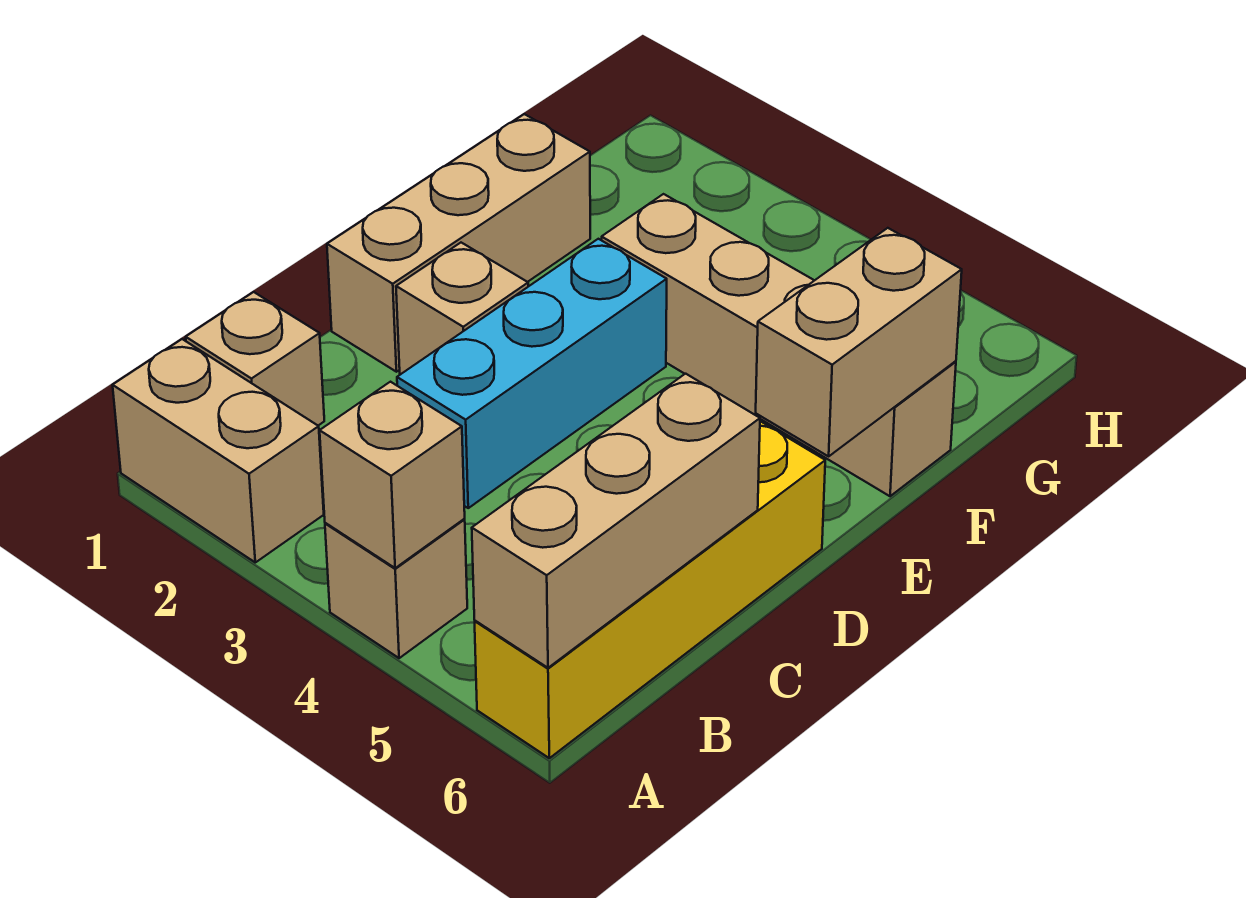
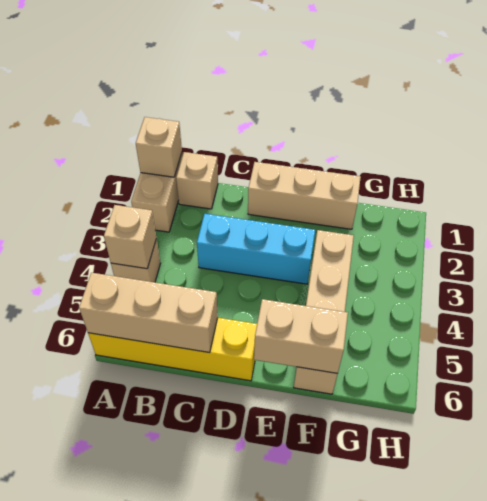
tan brick D2 level 1 -> tan brick A1 level 2

